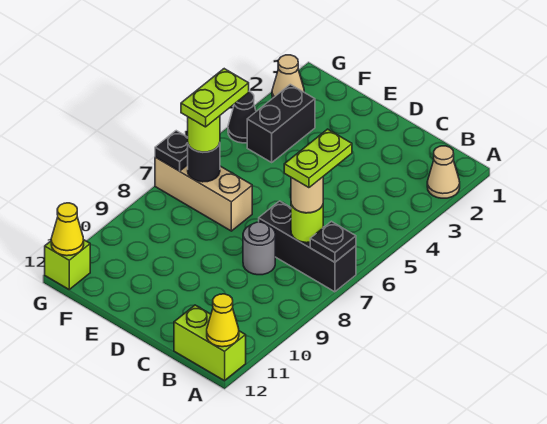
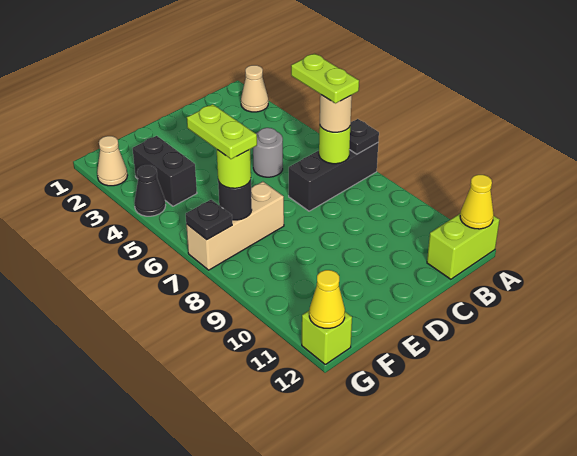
grey round brick C8 level 1 -> grey round brick C5 level 1

